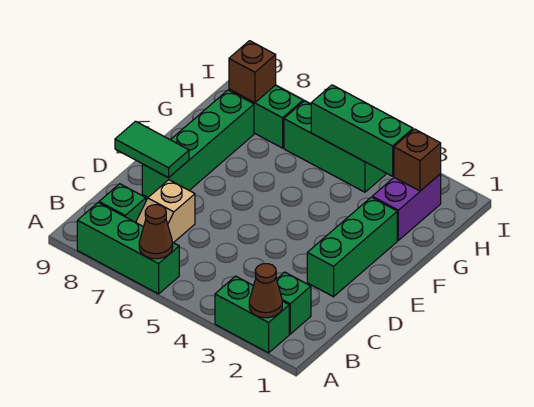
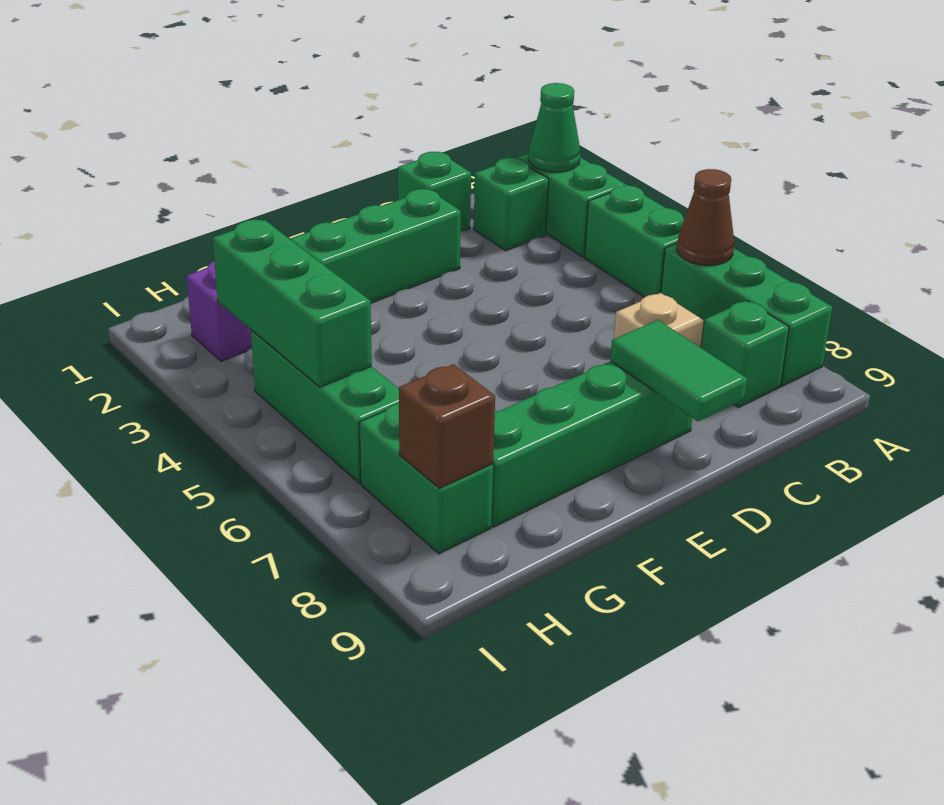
brown cone A2 level 2 -> green cone A2 level 2
none -> green brick A4:A5 level 1
none -> green brick C1 level 1
brown brick H2 level 2 -> none

